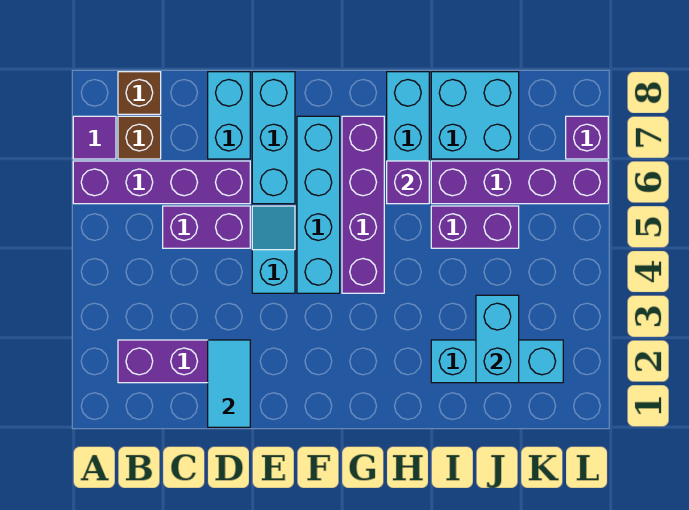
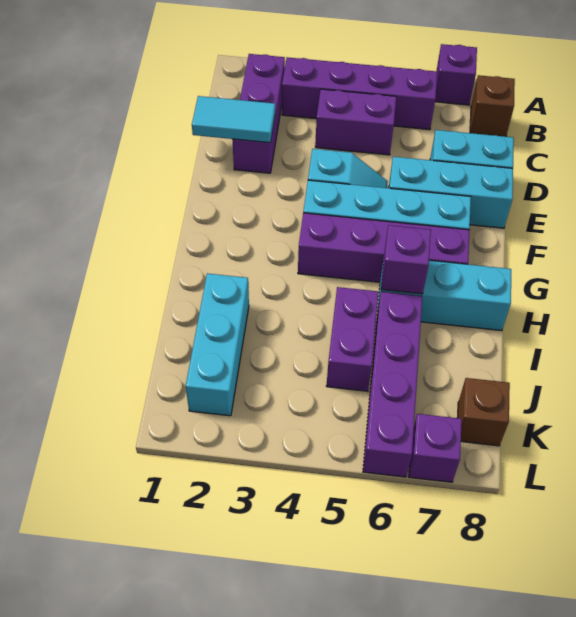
purple brick A6:D6 level 1 -> purple brick B3:B6 level 1
purple tile A7 level 1 -> purple brick A7 level 1
brown brick B7 level 1 -> brown brick K8 level 1
purple brick C5:D5 level 1 -> purple brick C4:C5 level 1
cyan brick I7:J8 level 1 -> none
cyan brick J2:J3 level 2 -> none

